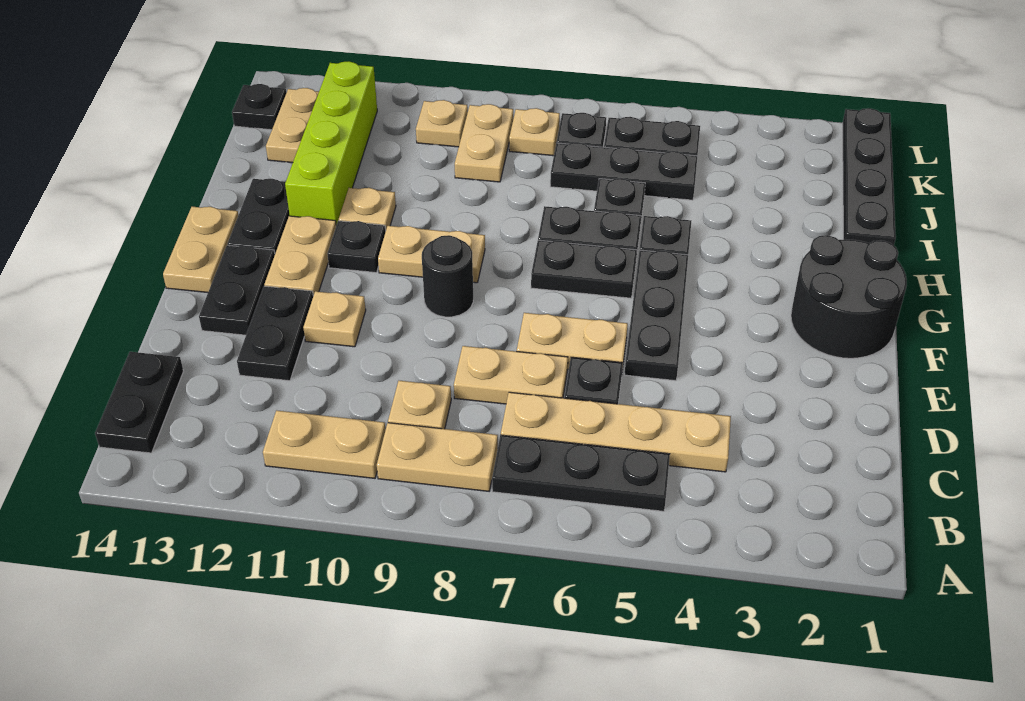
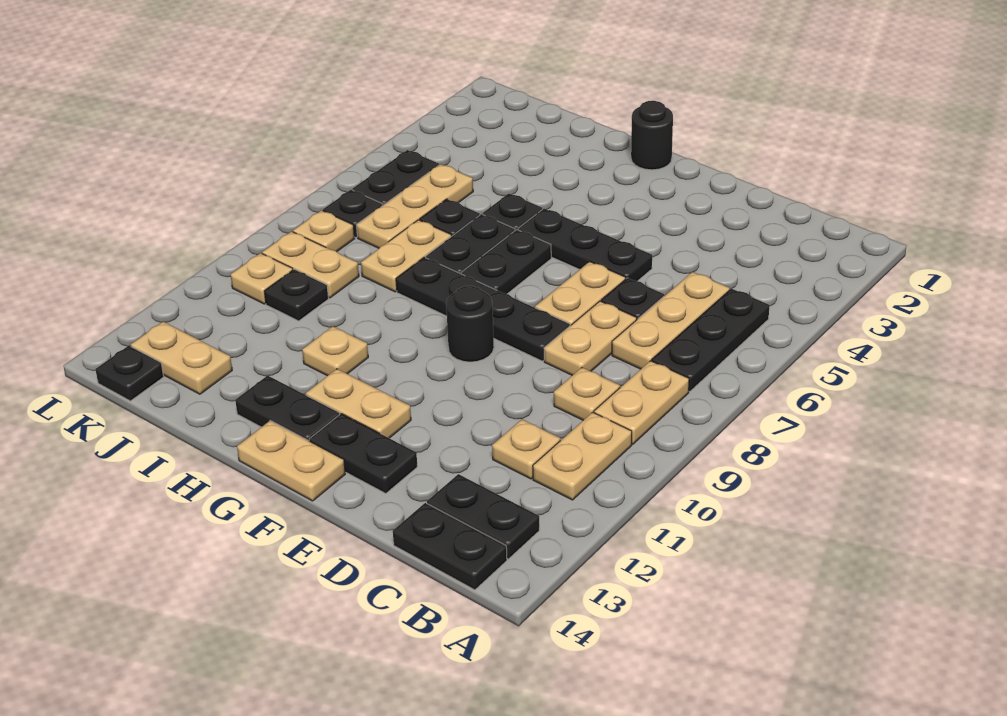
tan plate C4:C7 level 1 -> tan plate C5:C7 level 1
black plate D12:E12 level 1 -> black plate B13:C13 level 1
tan plate E11 level 1 -> tan plate C11 level 1
black round brick F1:G2 level 1 -> black round brick G1 level 1
tan plate G9:G10 level 1 -> tan plate I7:I8 level 1
black plate G11 level 1 -> black plate J10 level 1
lime brick H12:K12 level 1 -> none
black plate I1:L1 level 1 -> black plate E8:H8 level 1
black plate J5:J7 level 1 -> tan plate J5:J7 level 1

